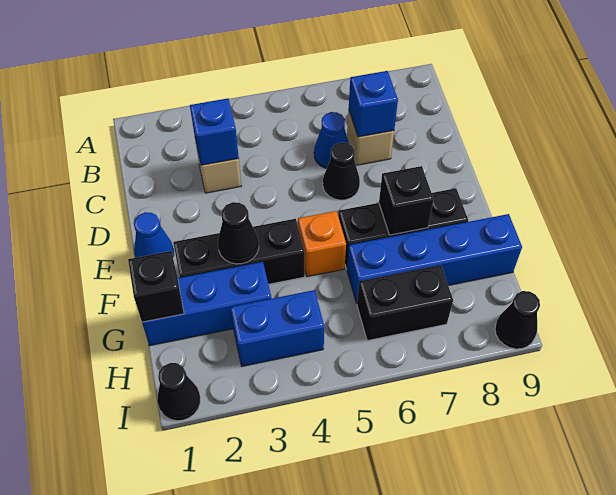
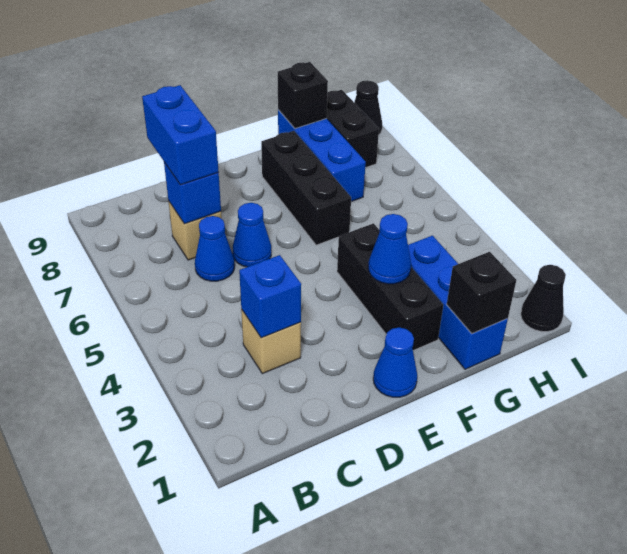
black cone D6 level 1 -> blue cone D6 level 1
black cone F3 level 2 -> blue cone F3 level 2
orange brick F5 level 1 -> none
black brick F7 level 2 -> black brick G9 level 2
blue brick G6:G9 level 1 -> blue brick G7:G9 level 1
blue brick H3:H4 level 1 -> blue brick C7:C8 level 3
black brick H6:H7 level 1 -> black brick H8:H9 level 1

